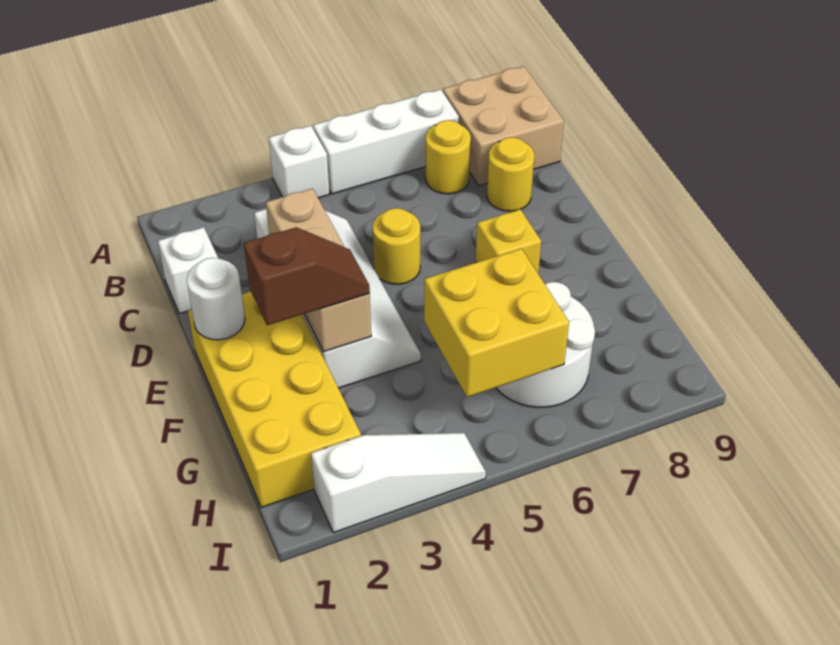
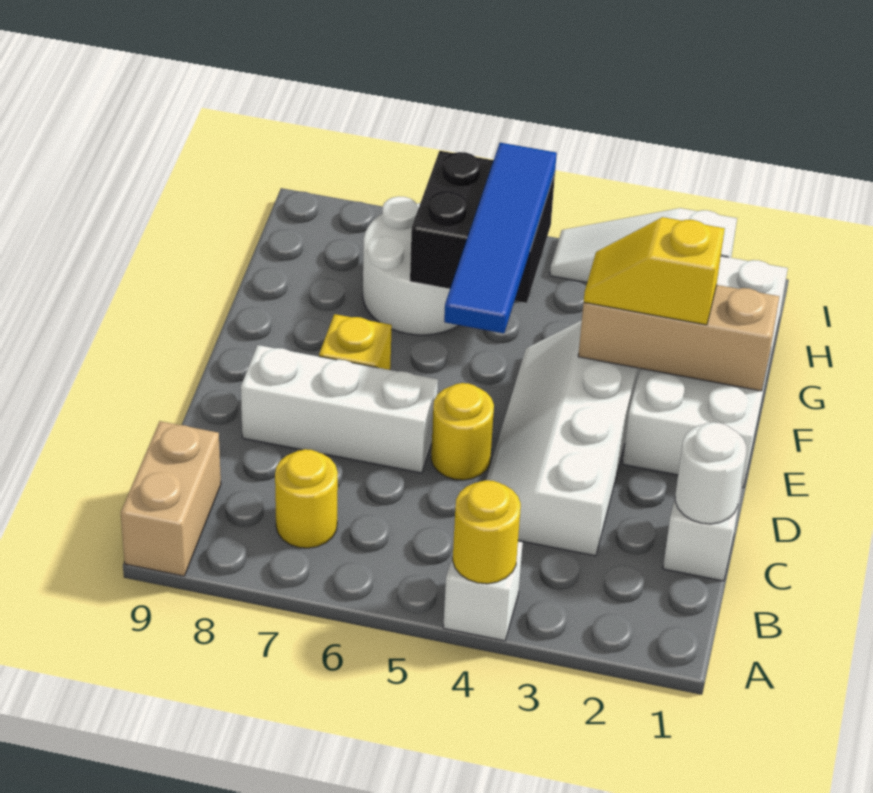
white brick A5:A7 level 1 -> white brick D6:D8 level 1
tan brick A8:B9 level 1 -> tan brick A9:B9 level 1
yellow round brick C8 level 1 -> yellow round brick A4 level 2
tan brick D3:F3 level 2 -> tan brick F1:F3 level 2
yellow brick E1:H2 level 1 -> white brick E1:H2 level 1
white round brick E1 level 2 -> white round brick C1 level 2
none -> blue tile E5:H5 level 3
brown slope F2:F3 level 3 top 2 -> yellow slope F2:F3 level 3 top 2
yellow brick G5:H6 level 2 -> black brick G5:H6 level 2

